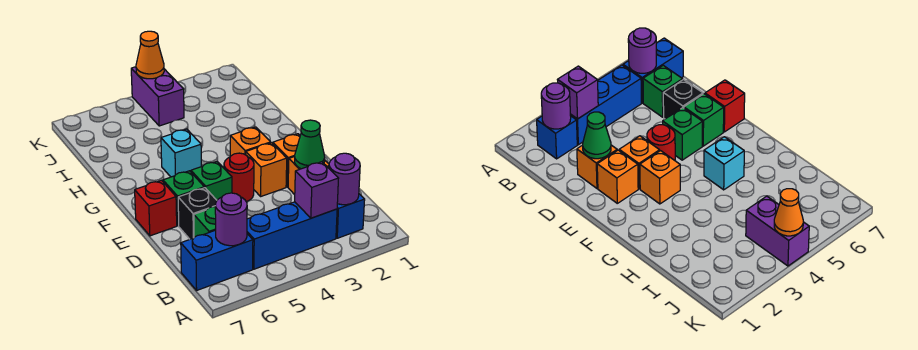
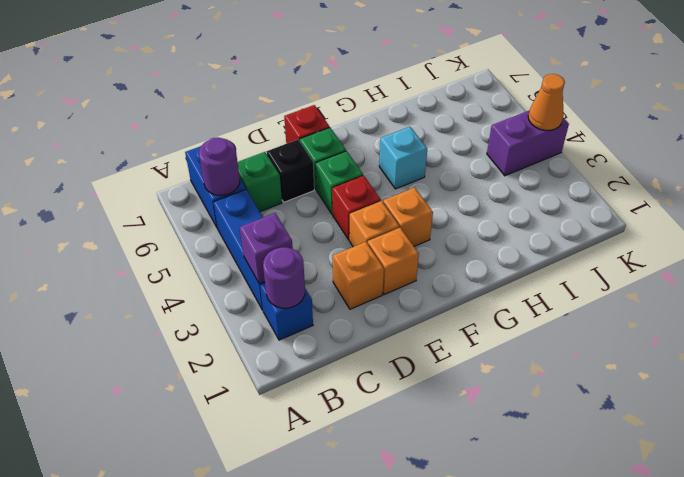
green cone D2 level 2 -> none
red round brick E4 level 1 -> red brick E4 level 1

